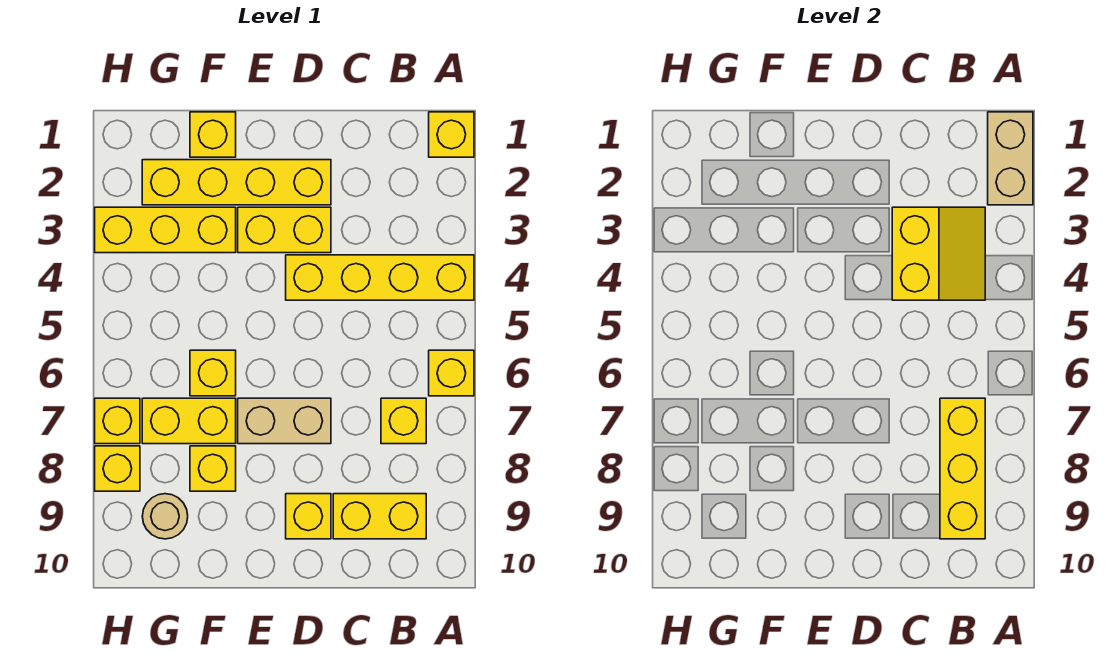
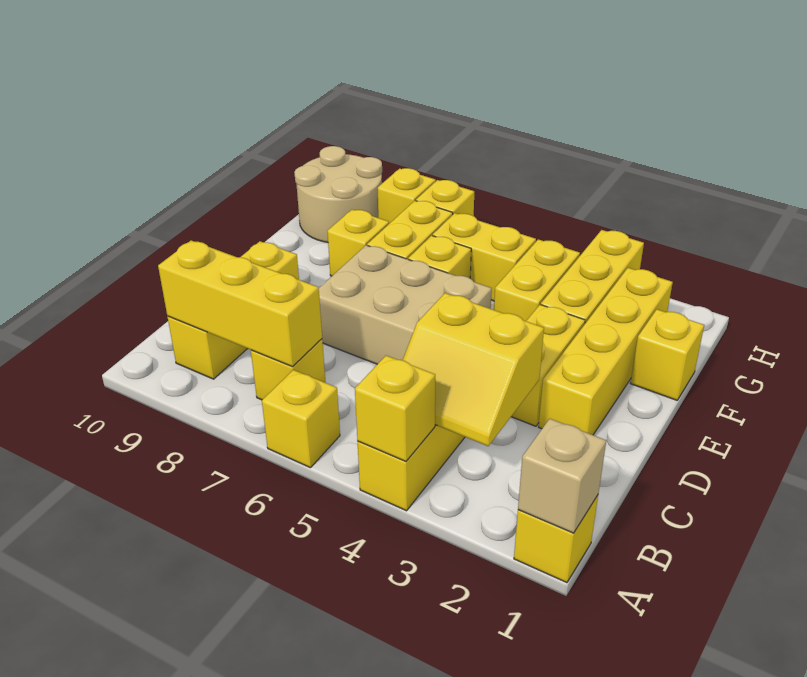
tan brick A1:A2 level 2 -> tan brick A1 level 2
none -> yellow brick A4 level 2
tan brick D7:E7 level 1 -> tan brick D5:E7 level 1
none -> yellow brick F4:G4 level 1
none -> yellow brick G5:G6 level 1
tan round brick G9 level 1 -> tan round brick G9:H10 level 1

